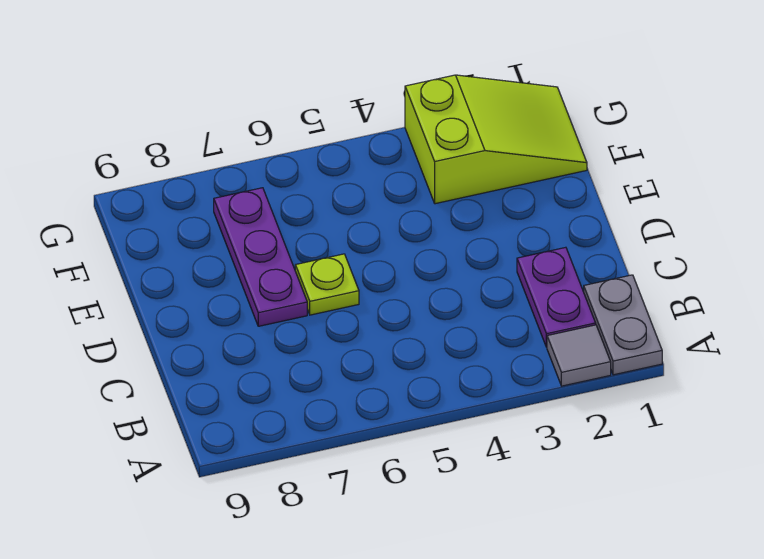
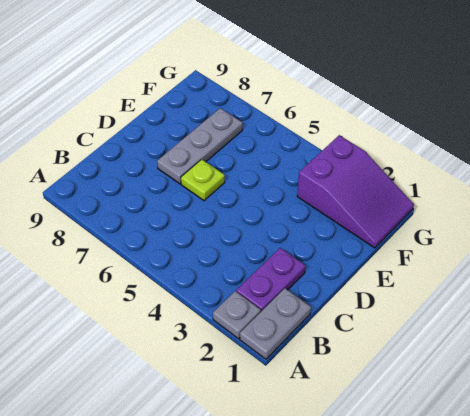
grey tile A2 level 1 -> grey plate A2 level 1
purple plate D7:F7 level 1 -> grey plate D7:F7 level 1
lime slope F1:G3 level 1 top 3 -> purple slope F1:G3 level 1 top 3

